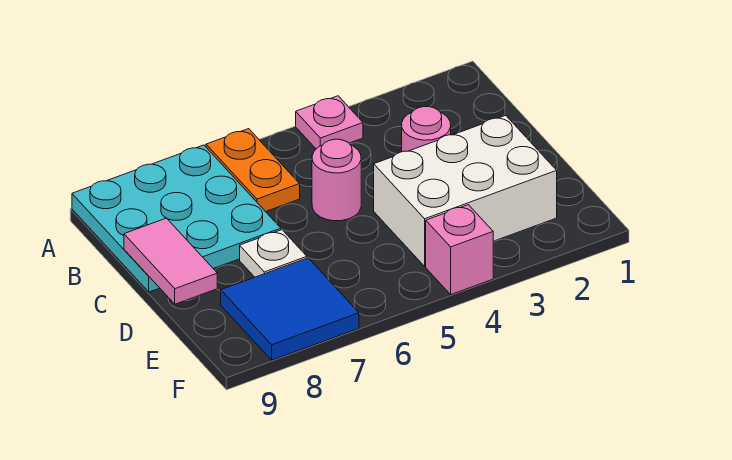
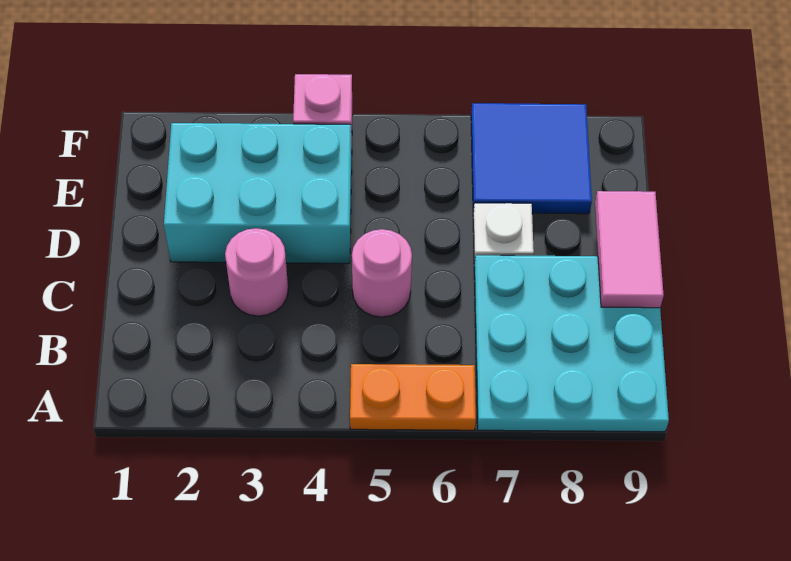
pink plate A4 level 1 -> none
orange plate A6:B6 level 1 -> orange plate A5:A6 level 1
white brick D2:E4 level 1 -> cyan brick D2:E4 level 1

